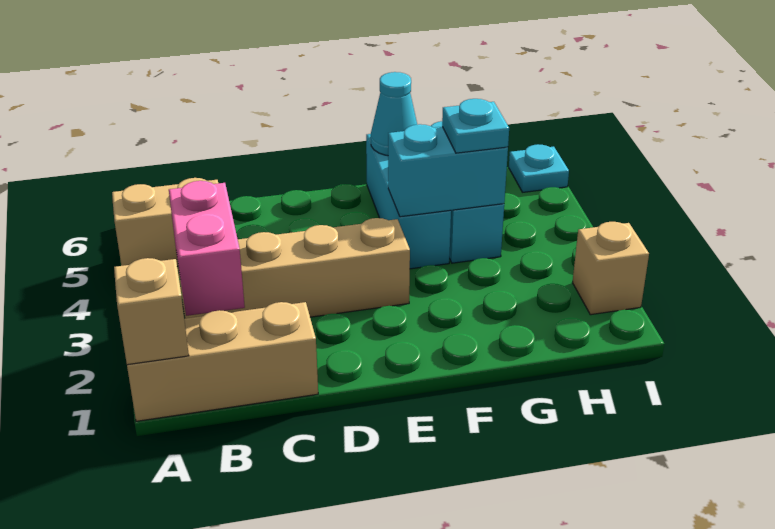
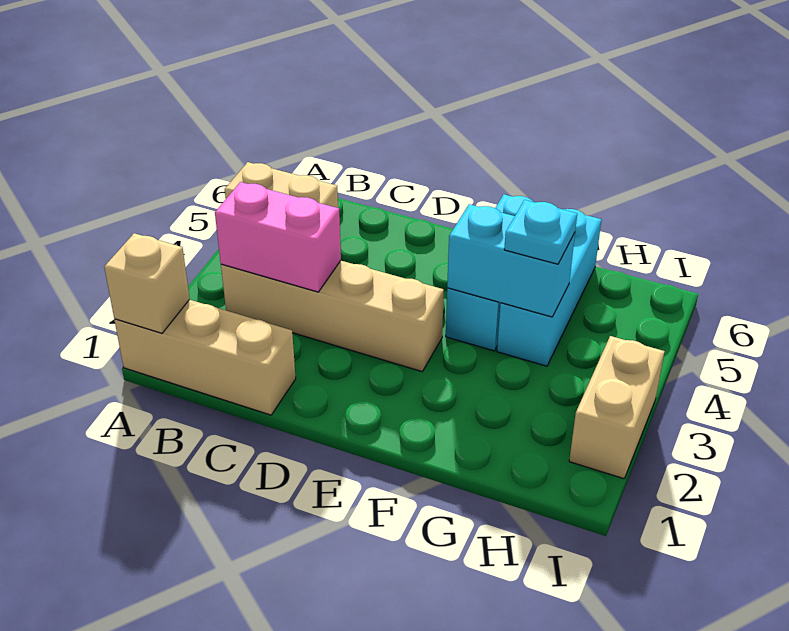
pink brick B2:B3 level 2 -> pink brick B3:C3 level 2
cyan cone F6 level 2 -> none
tan brick I2 level 1 -> tan brick I2:I3 level 1
cyan plate I6 level 1 -> none

